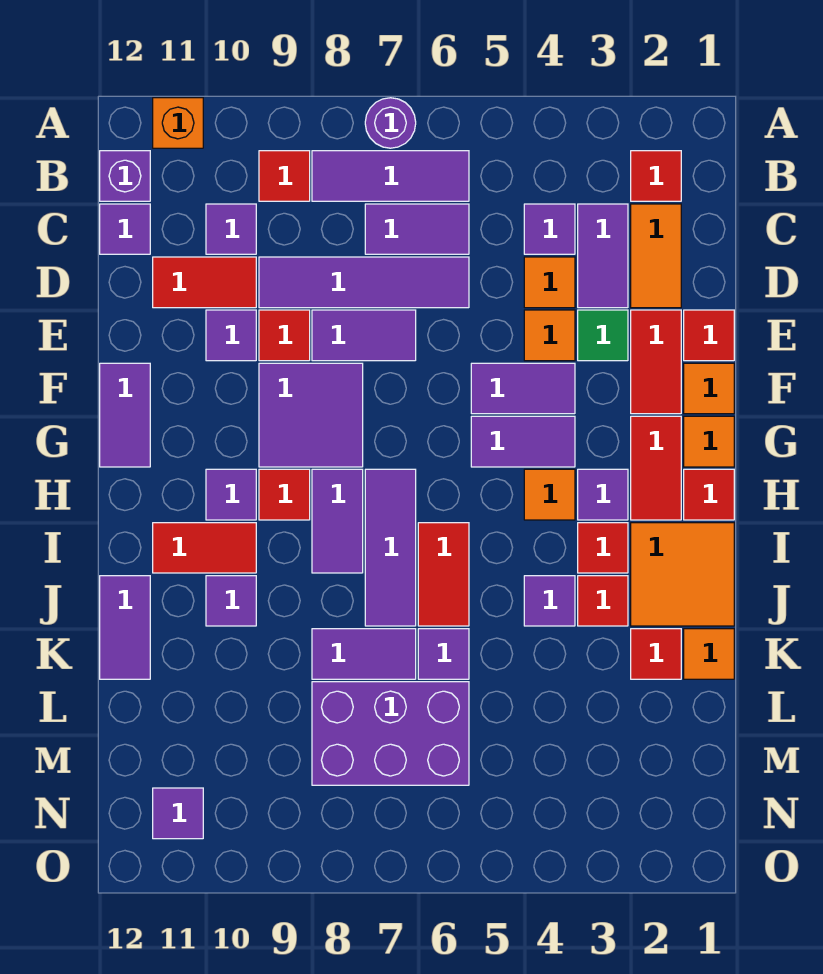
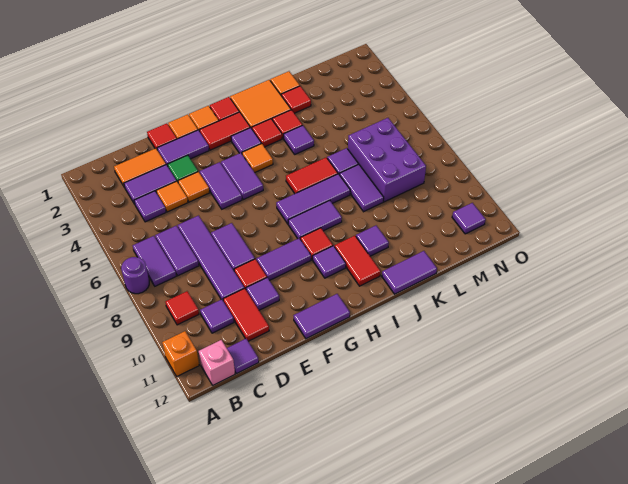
red tile B2 level 1 -> none
purple tile B6:B8 level 1 -> purple tile B6:B7 level 1
purple brick B12 level 1 -> pink brick B12 level 1
red tile E2:F2 level 1 -> purple tile E2:F2 level 1
purple tile F8:G9 level 1 -> purple tile F9:G9 level 1

